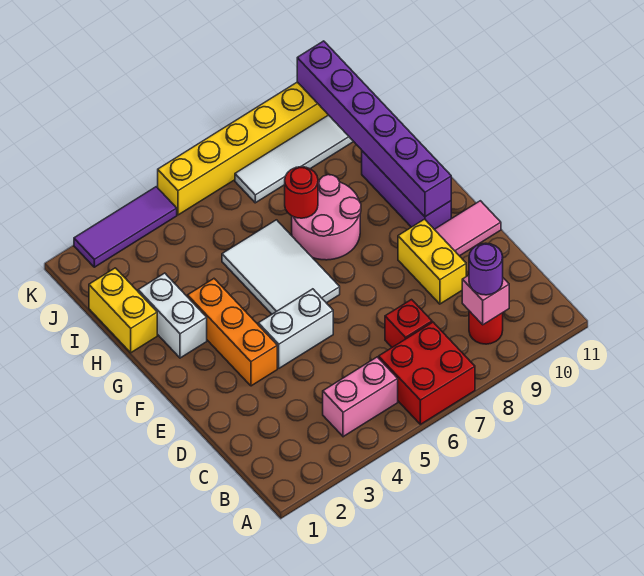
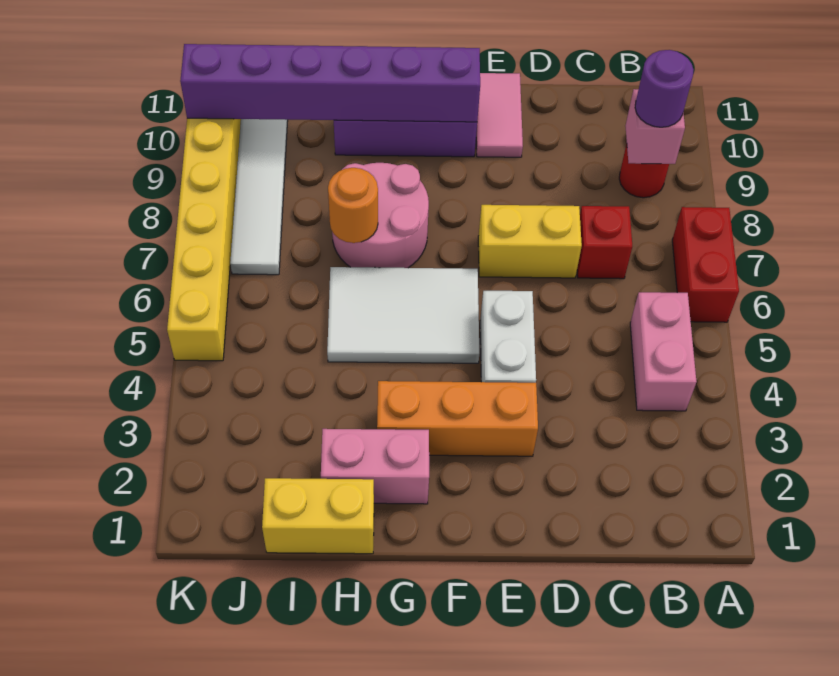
red brick A6:B7 level 1 -> red brick A6:A7 level 1
yellow brick D9:E9 level 1 -> yellow brick D7:E7 level 1
white brick G2:H2 level 1 -> pink brick G2:H2 level 1
red round brick H7 level 2 -> orange round brick H7 level 2
purple tile K2:K4 level 1 -> none

